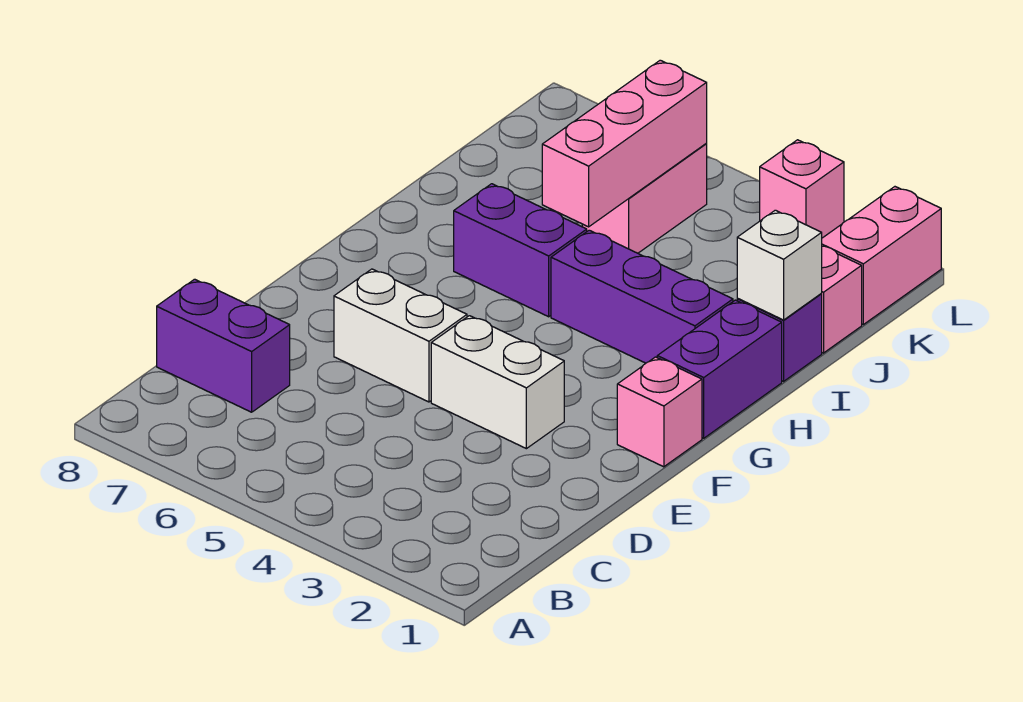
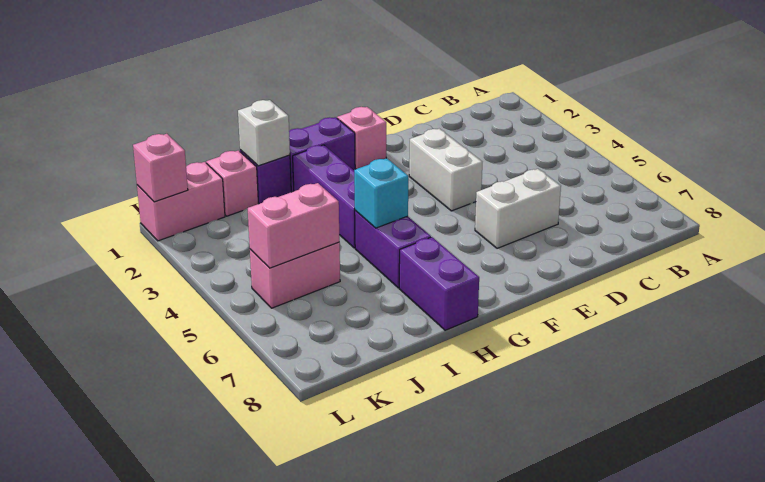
purple brick C7:C8 level 1 -> purple brick H7:H8 level 1
white brick E5:E6 level 1 -> white brick D6:E6 level 1
none -> cyan brick H5 level 2
pink brick I5:K5 level 2 -> pink brick J5:K5 level 2
pink brick L3 level 1 -> pink brick L1 level 2

